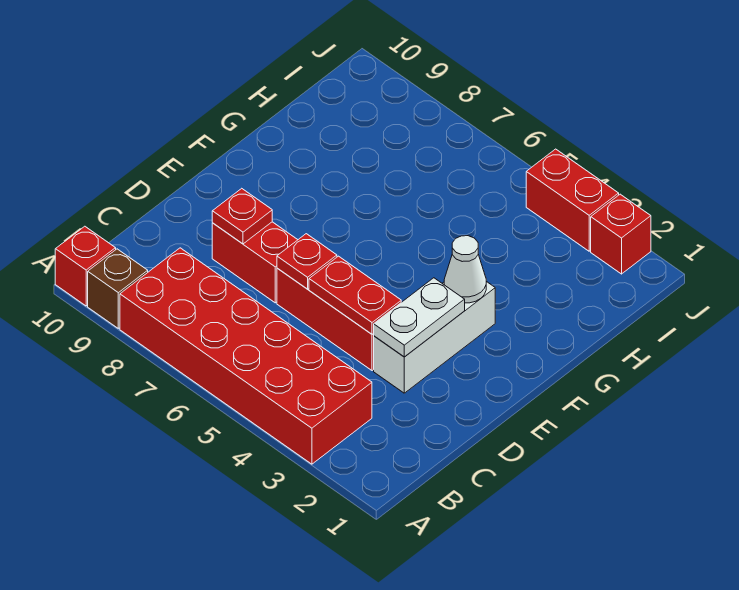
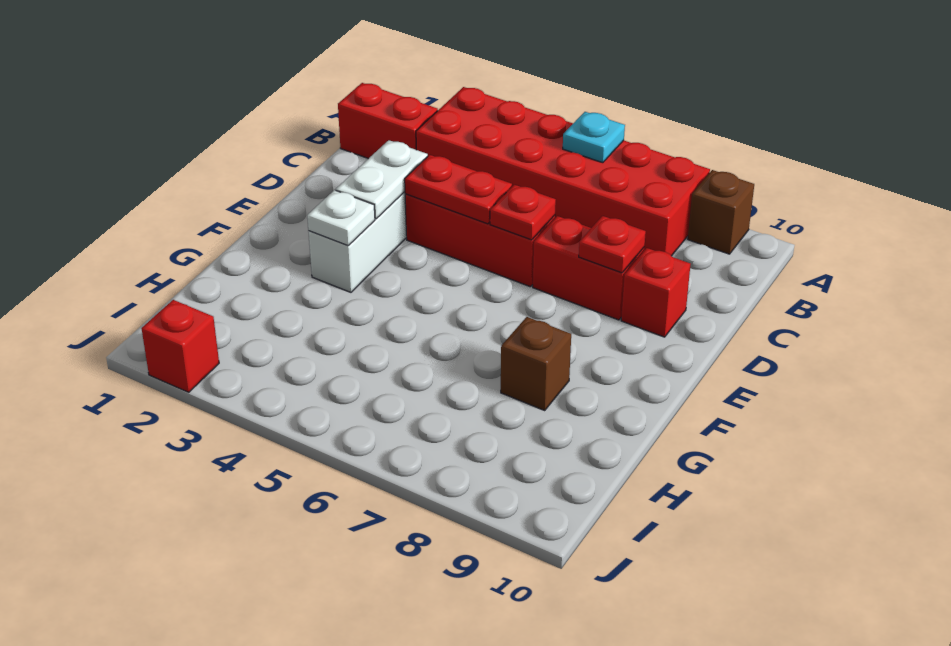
none -> cyan plate A6 level 2
red brick A10 level 1 -> red brick D9 level 1
white cone F3 level 2 -> white plate F3 level 2
none -> brown brick G8 level 1
red brick J3:J4 level 1 -> red brick B1:B2 level 1

